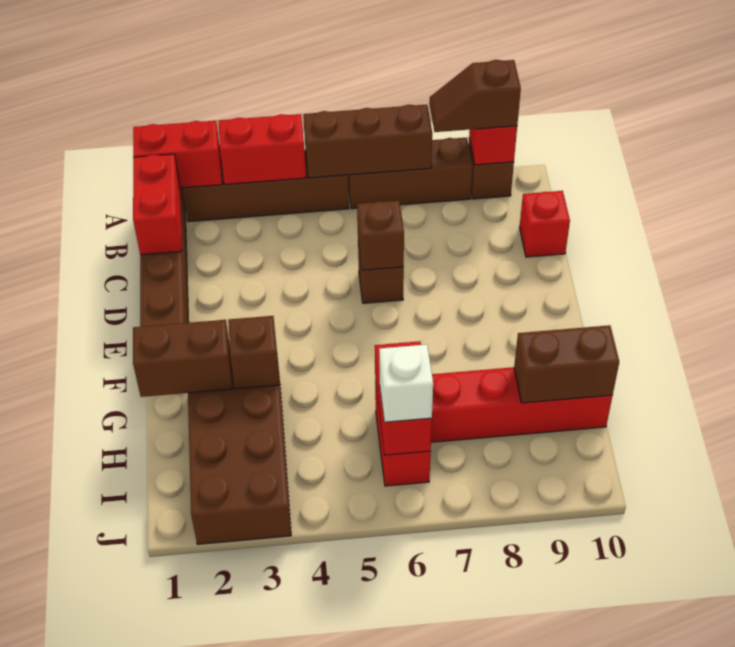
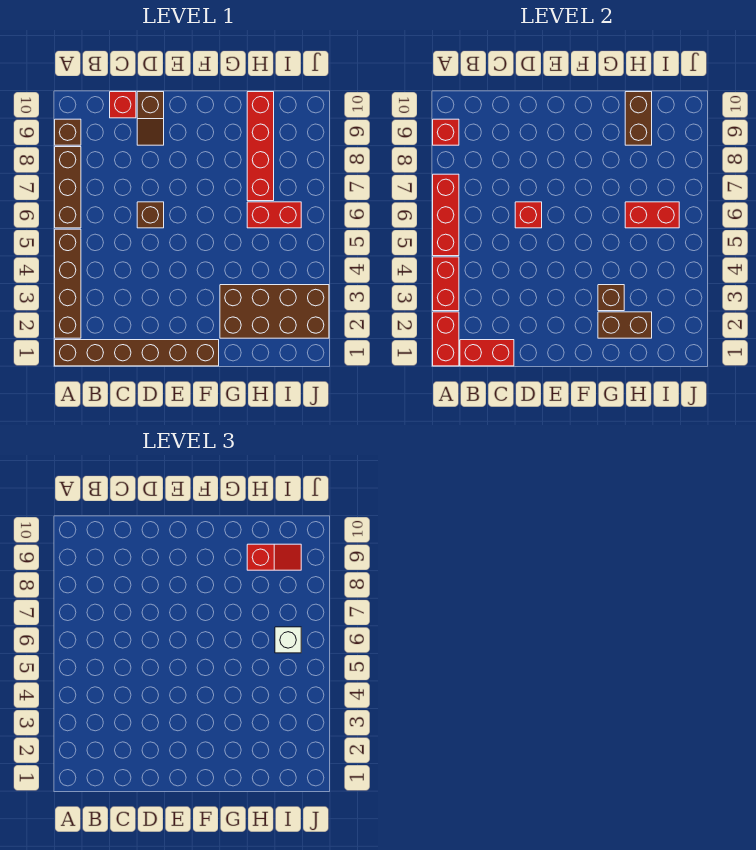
brown brick A5:A7 level 2 -> red brick A5:A7 level 2
brown slope A8:A9 level 3 top 9 -> brown slope D9:D10 level 1 top 10
brown brick D6 level 2 -> red brick D6 level 2
brown brick G1:G2 level 2 -> brown brick G2:H2 level 2
none -> red slope H9:I9 level 3 top H

